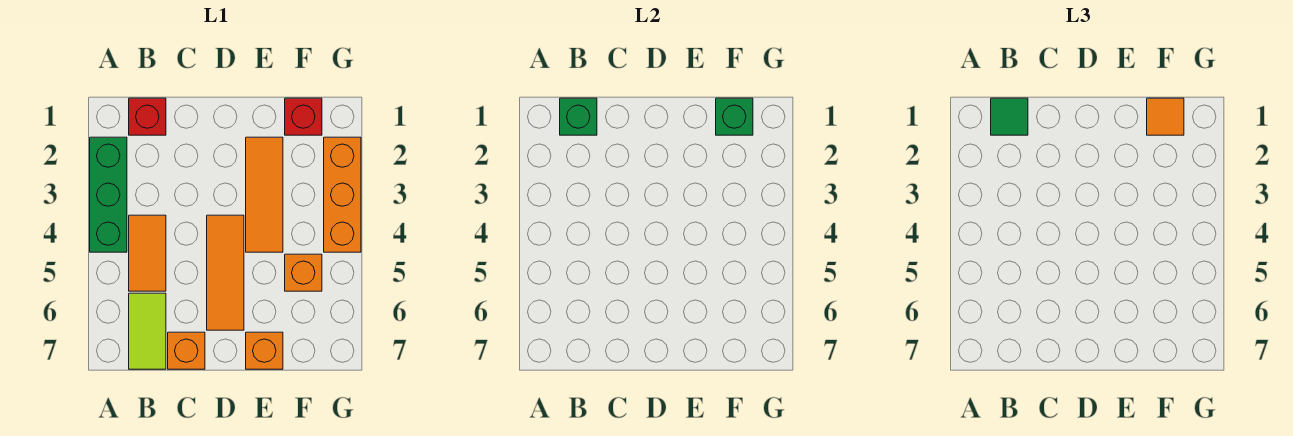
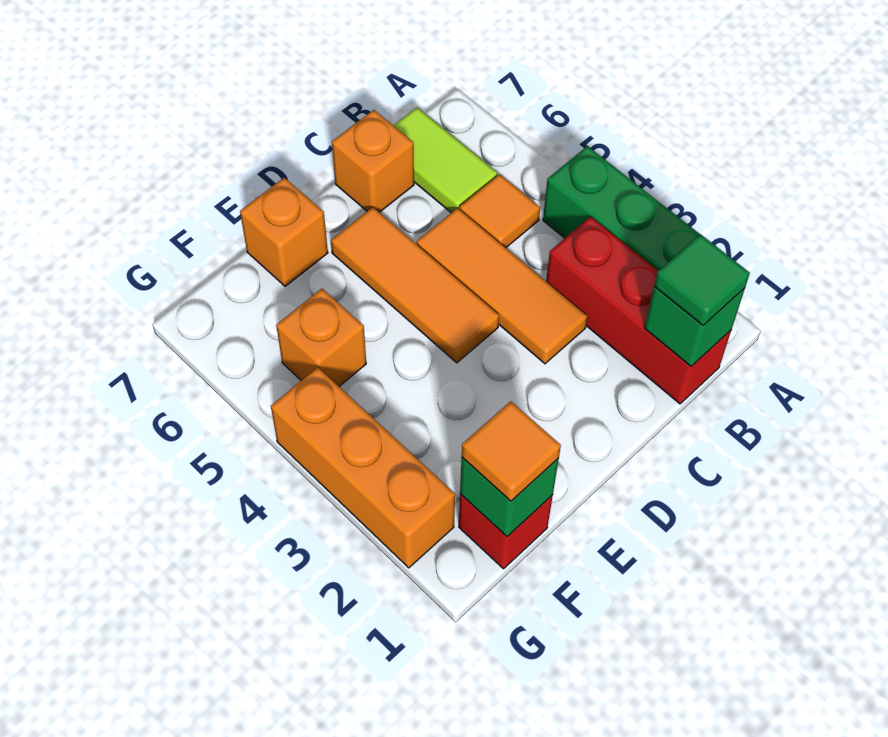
red brick B1 level 1 -> red brick B1:B3 level 1
orange tile B4:B5 level 1 -> orange tile B5 level 1
orange tile E2:E4 level 1 -> orange tile C3:C5 level 1

